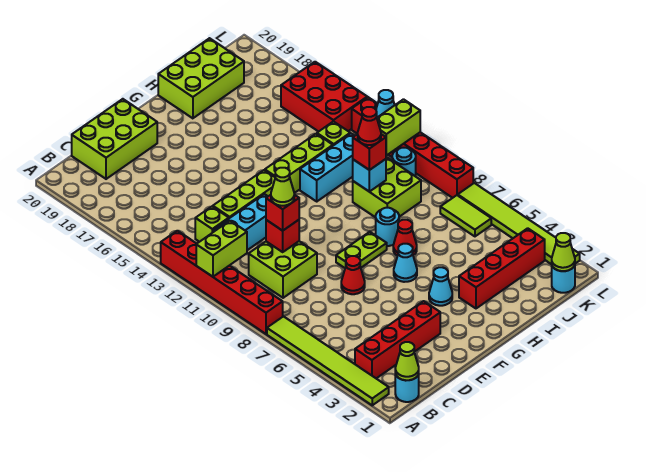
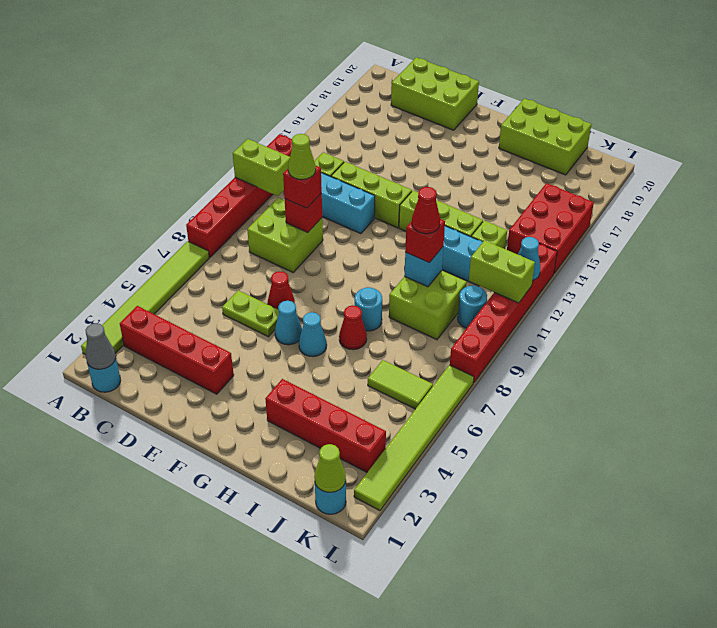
lime cone B1 level 2 -> grey cone B1 level 2
lime plate F8:G8 level 1 -> lime plate D6:E6 level 1
cyan cone G4 level 1 -> cyan cone F6 level 1
lime tile K6:K7 level 1 -> lime tile J6:K6 level 1

